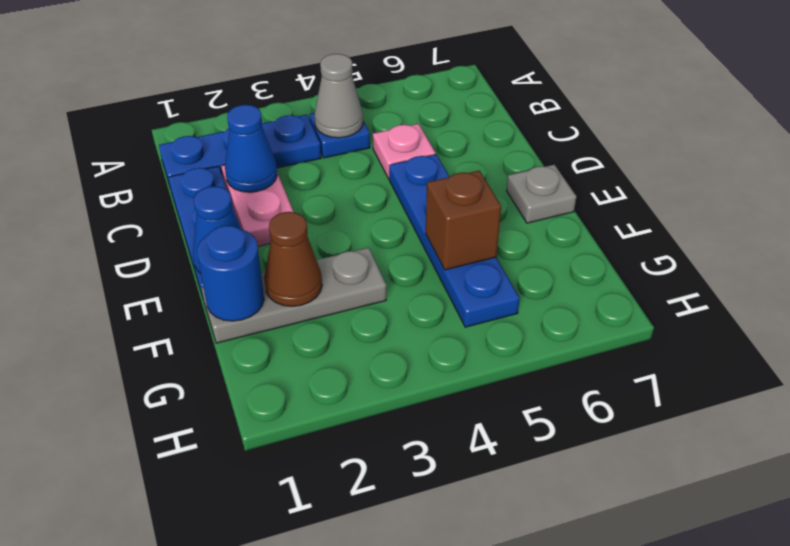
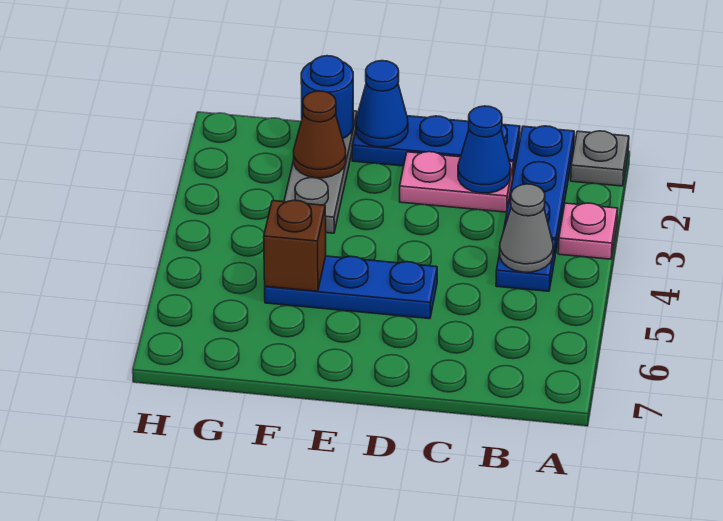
pink plate C5 level 1 -> pink plate A3 level 1
blue plate D5:G5 level 1 -> blue plate D5:F5 level 1
grey plate E7 level 1 -> grey plate A1 level 1

